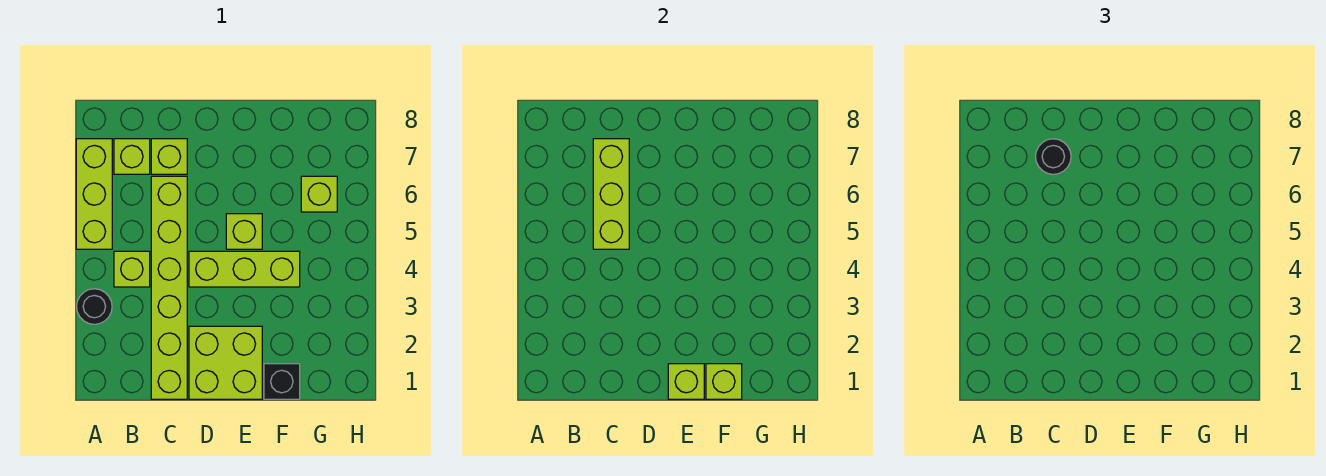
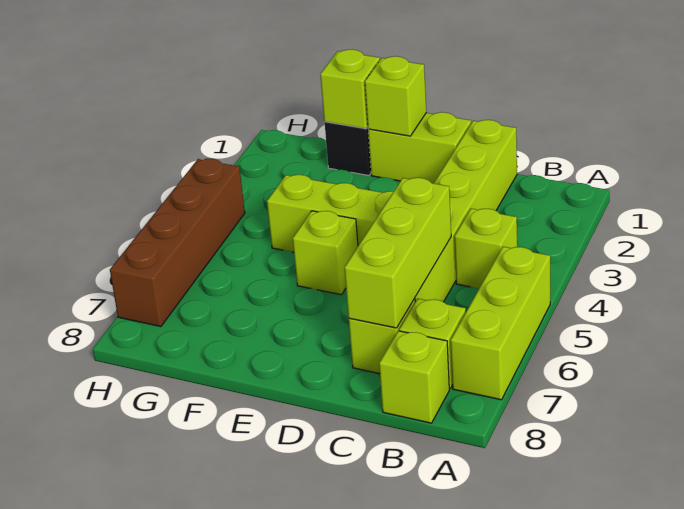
black round brick A3 level 1 -> none
black round brick C7 level 3 -> none
lime brick D1:E2 level 1 -> lime brick D1:E1 level 1
lime brick G6 level 1 -> lime brick B8 level 1
none -> brown brick H4:H7 level 1

